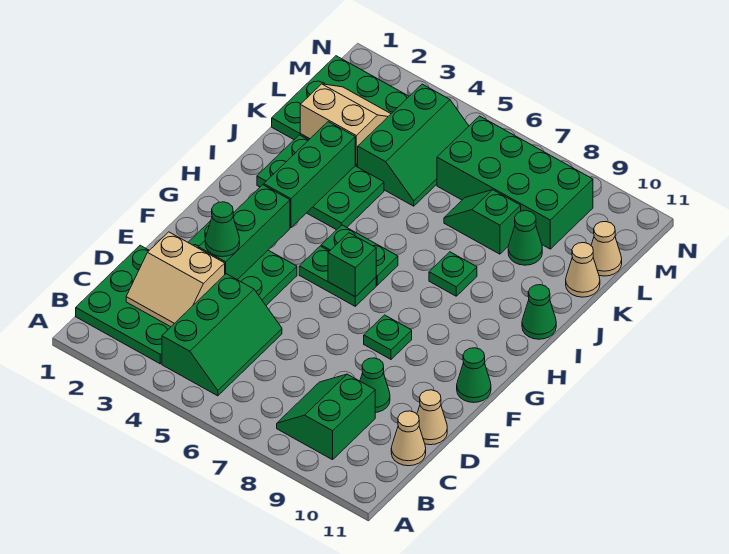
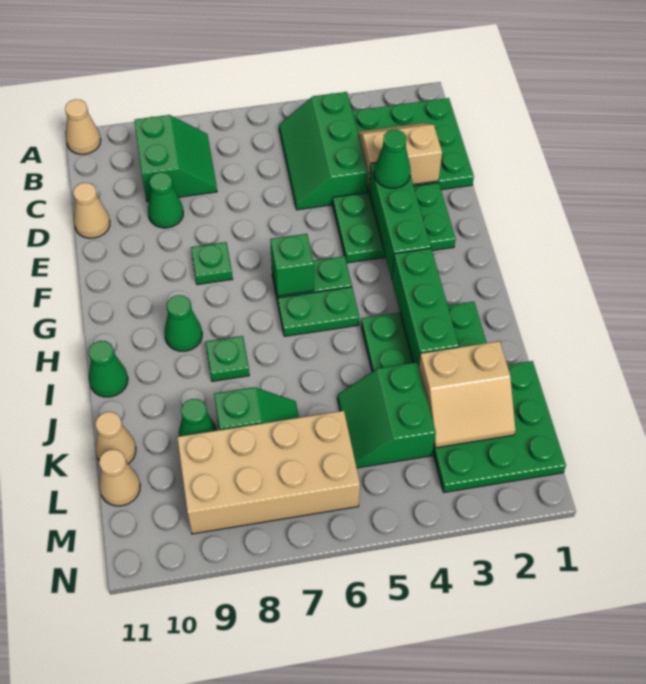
tan cone C11 level 1 -> tan cone A11 level 1
green cone F11 level 1 -> green cone H9 level 1
green slope K4:M5 level 1 top 4 -> green slope K4:L5 level 1 top 4
green brick L6:M9 level 1 -> tan brick L6:M9 level 1

